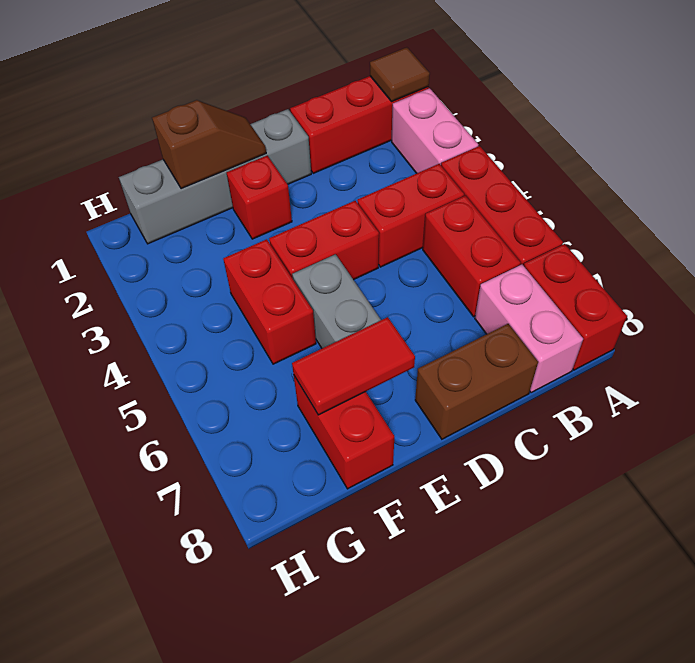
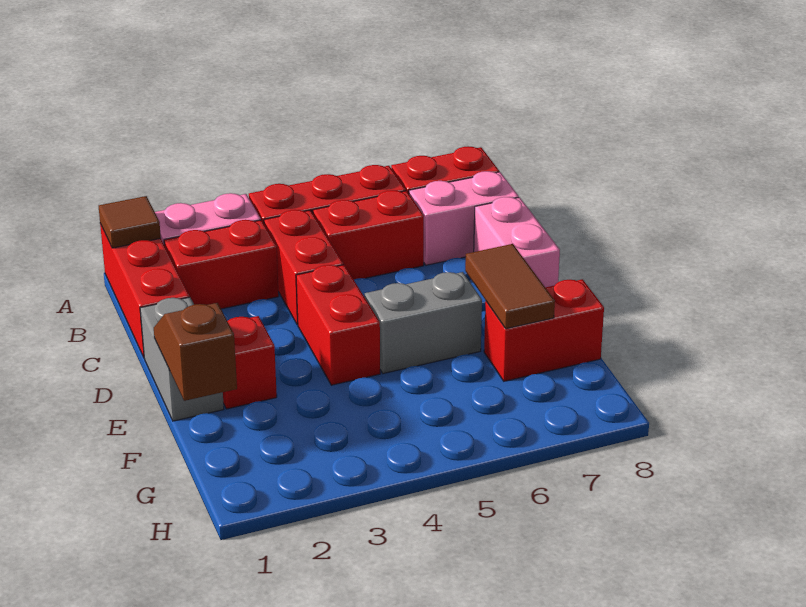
brown brick C8:D8 level 1 -> pink brick C8:D8 level 1
grey brick D1:G1 level 1 -> grey brick D1:E1 level 1
red tile E7:F7 level 2 -> brown tile E7:F7 level 2
red brick F4:F5 level 1 -> red brick B2:B3 level 1

